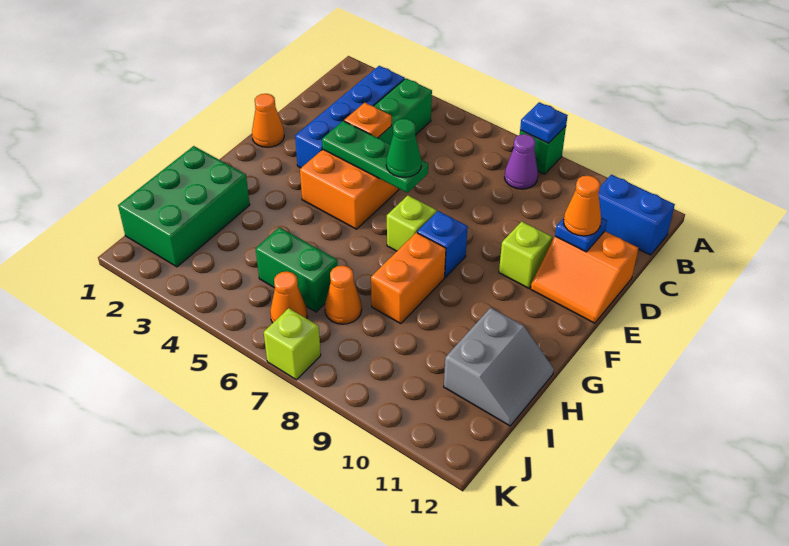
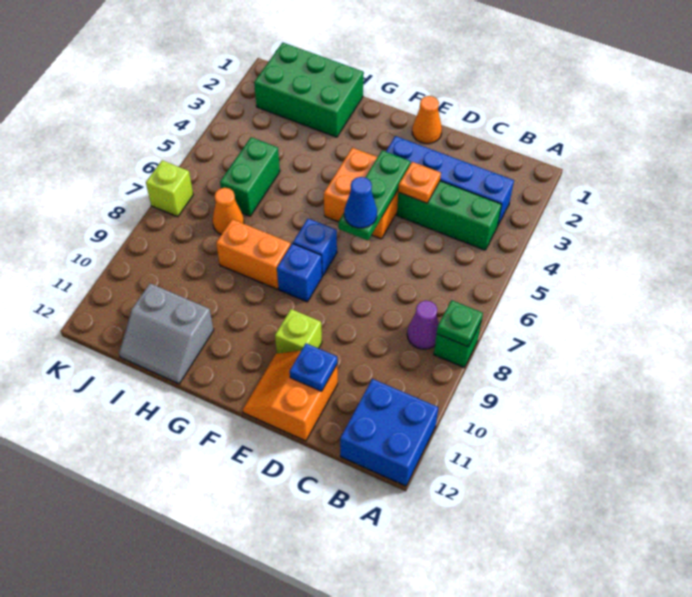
blue plate A8 level 2 -> green plate A8 level 2
blue brick B11:B12 level 1 -> blue brick A11:B12 level 1
orange cone D11 level 3 -> none
green cone E6 level 3 -> blue cone E6 level 3
lime brick F7 level 1 -> blue brick F7 level 1
orange cone J6 level 1 -> none

